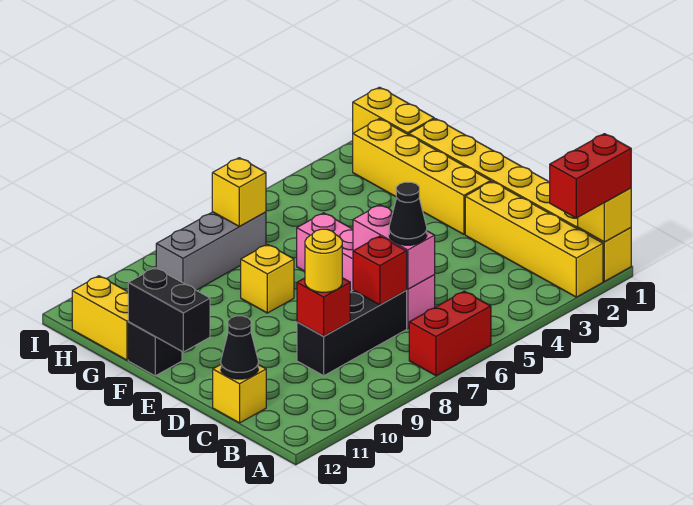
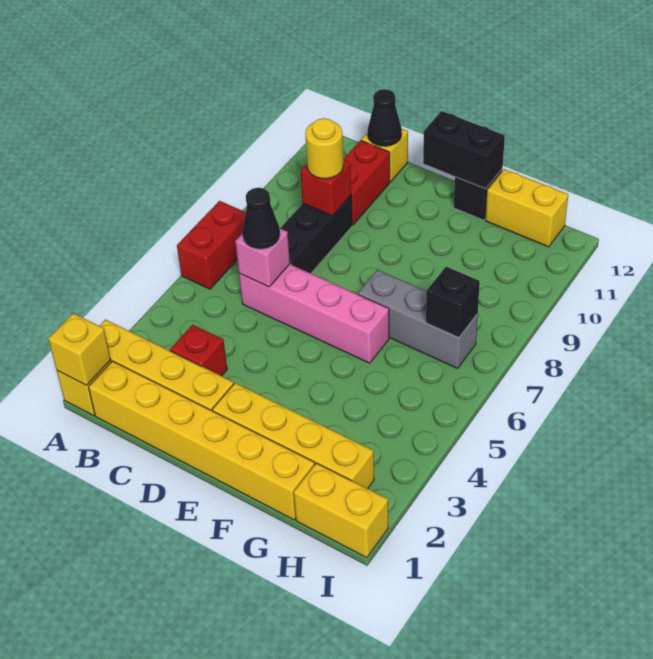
red brick A1:A2 level 3 -> red brick C10:C11 level 1
pink brick C6:D6 level 2 -> pink brick C6 level 2
red brick C7 level 2 -> red brick C3 level 1
yellow brick F8 level 1 -> none
grey brick H7:H9 level 1 -> grey brick F7:H7 level 1
yellow brick H7 level 2 -> black brick H7 level 2

